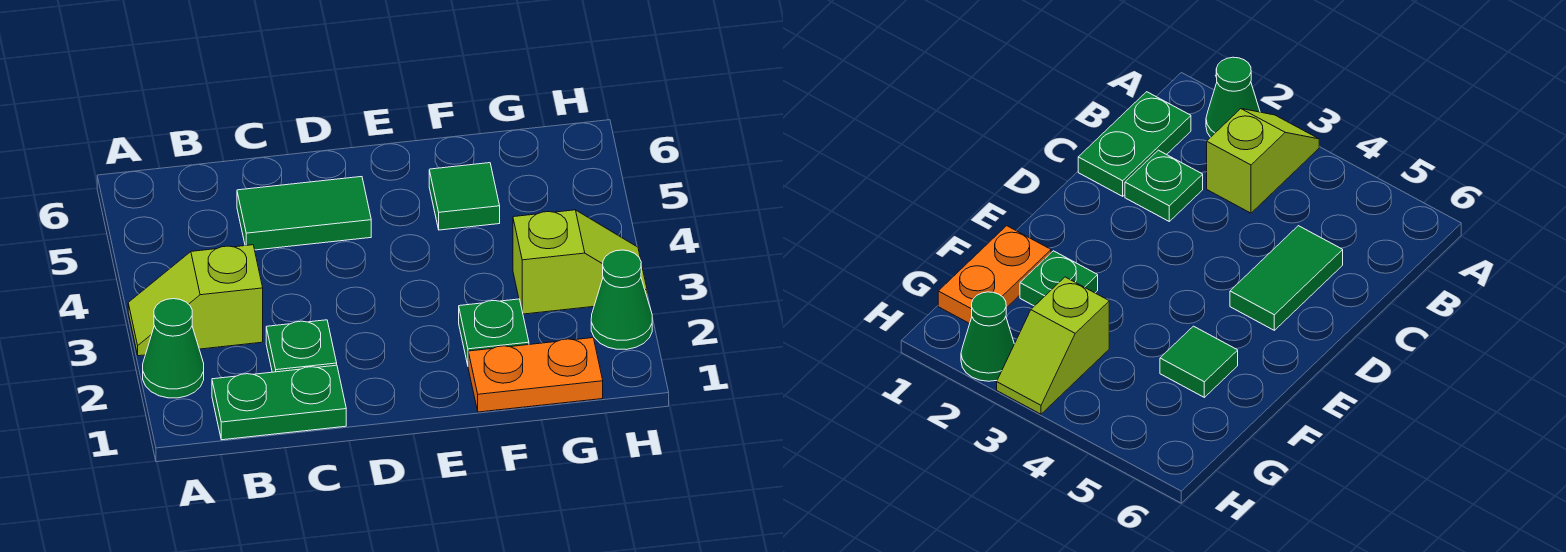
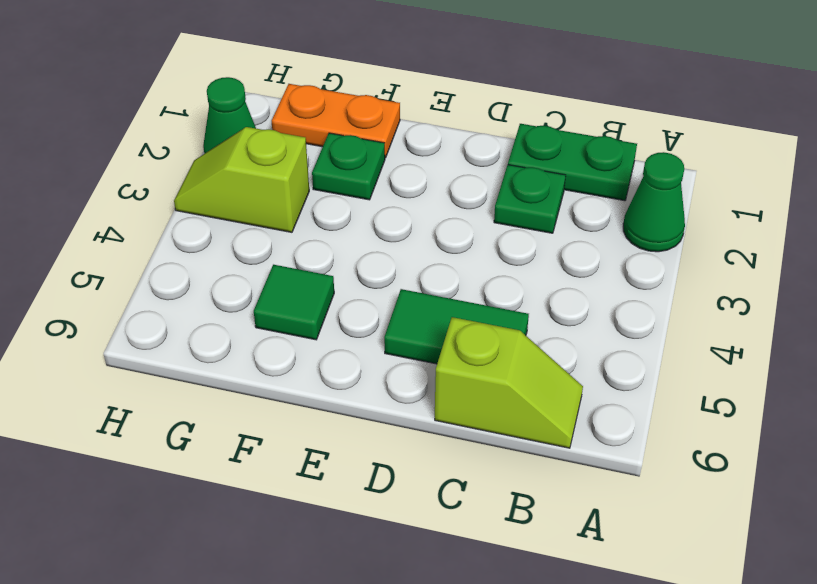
lime slope A3:B3 level 1 top B -> lime slope B6:C6 level 1 top C

